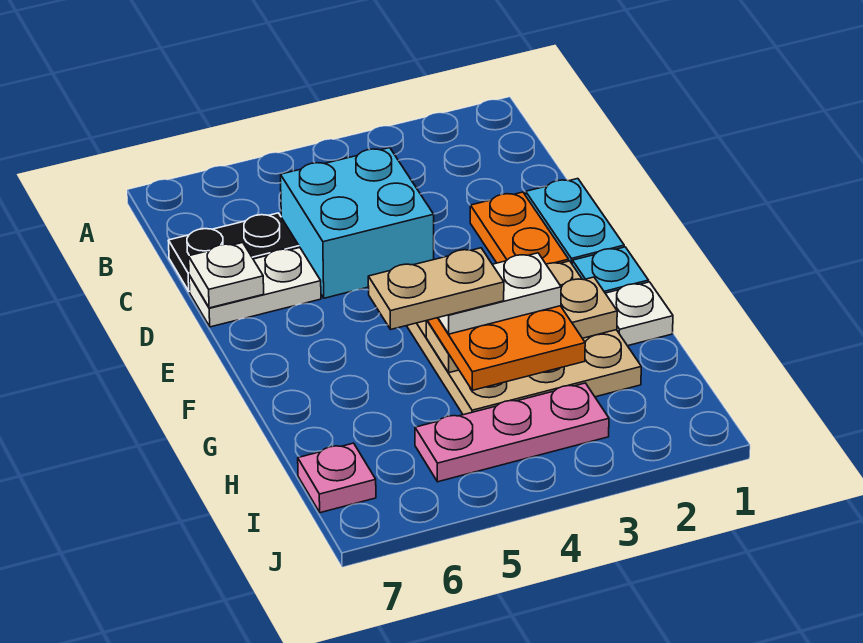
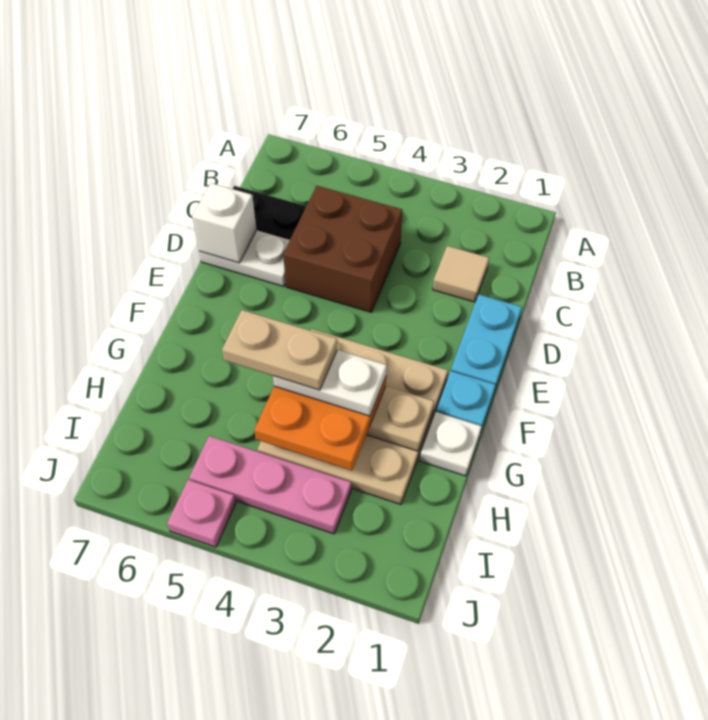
none -> tan tile C2 level 1
cyan brick C4:D5 level 1 -> brown brick C4:D5 level 1
orange plate D2:E2 level 1 -> none
white plate D7 level 2 -> white brick D7 level 2
pink plate I7 level 1 -> pink plate J5 level 1

